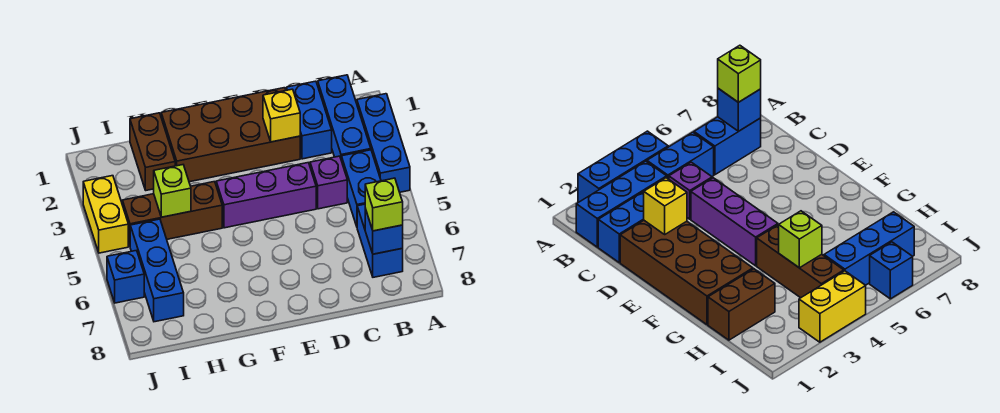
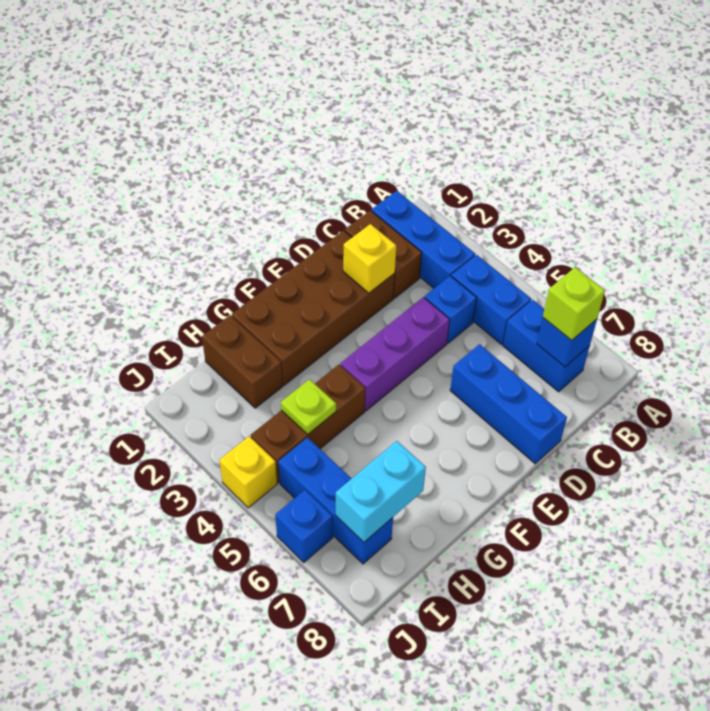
blue brick A2:A4 level 1 -> blue brick D6:D8 level 1
blue brick C1:C2 level 1 -> brown brick C1:C2 level 1
purple brick C4 level 1 -> blue brick C4 level 1
lime brick H4 level 2 -> lime plate H4 level 2
none -> cyan brick H7:I7 level 2
yellow brick J3:J4 level 1 -> yellow brick J4 level 1

